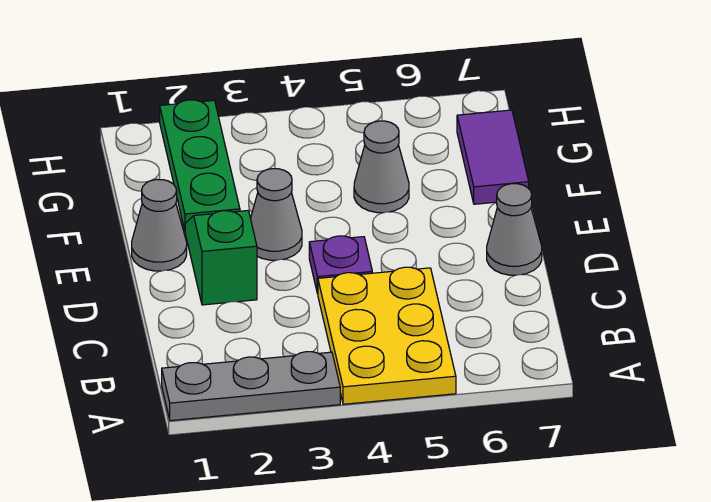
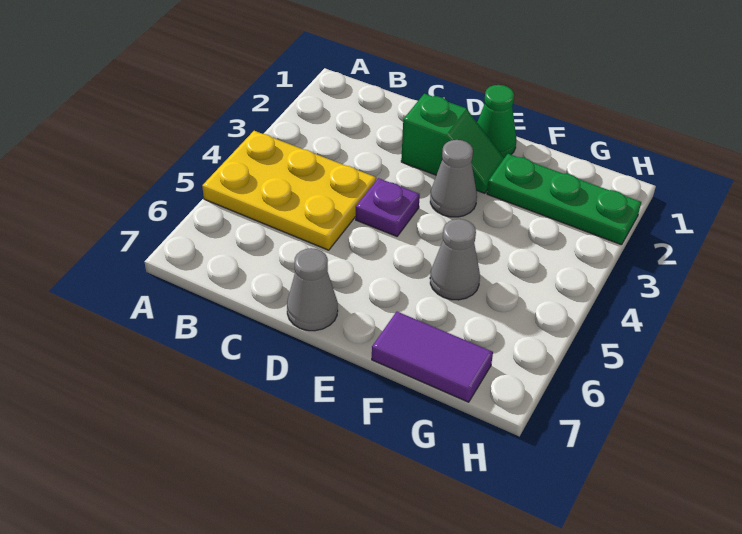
grey plate A1:A3 level 1 -> none
grey cone E1 level 1 -> green cone E1 level 1

